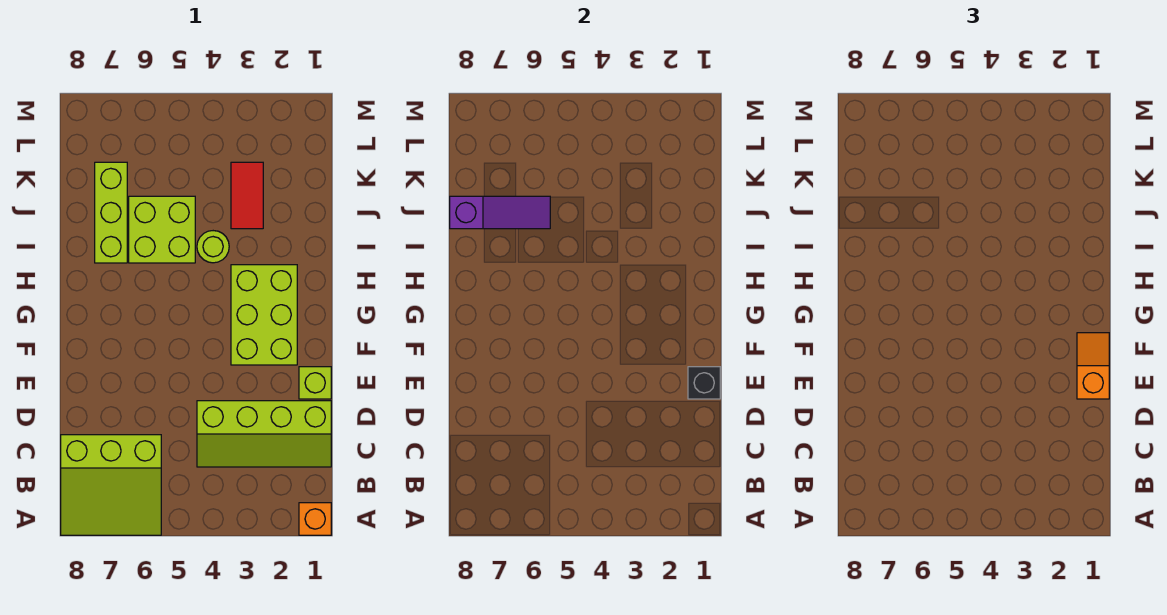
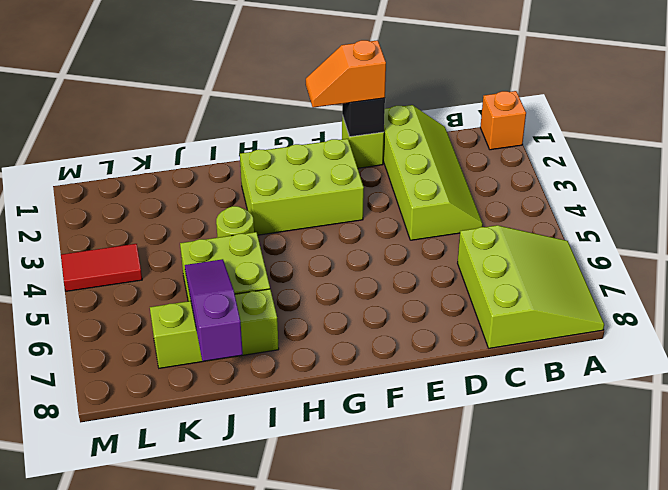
red tile J3:K3 level 1 -> red tile L4:M4 level 1

